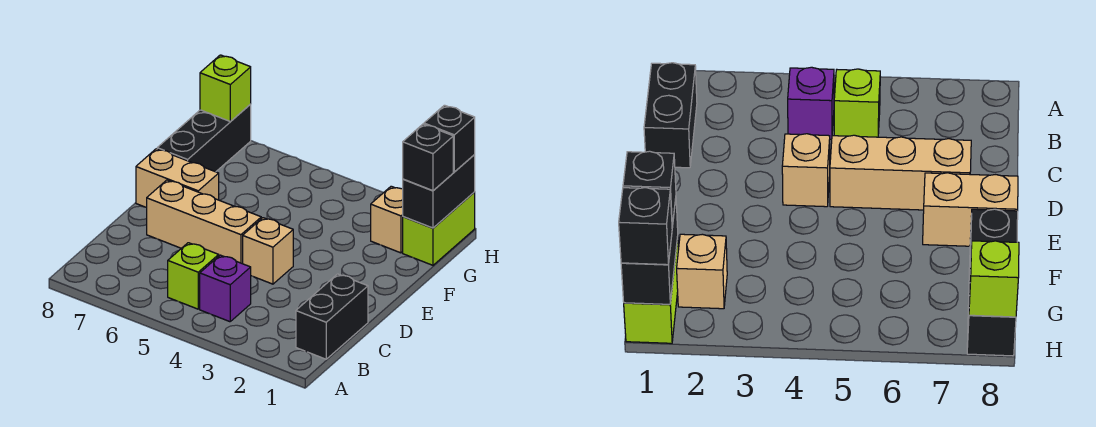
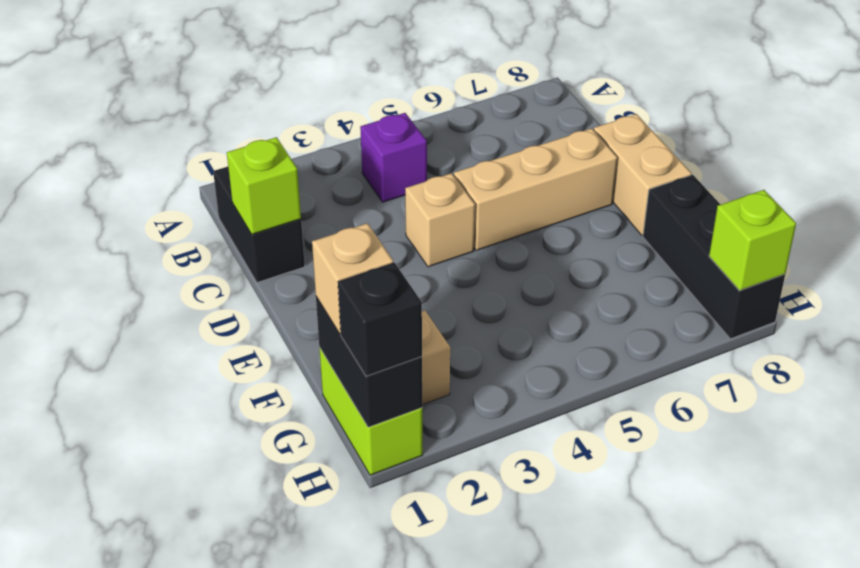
lime brick B5 level 1 -> lime brick C1 level 2
tan brick E7:E8 level 1 -> tan brick D8:E8 level 1
black brick G1 level 3 -> tan brick G1 level 3

